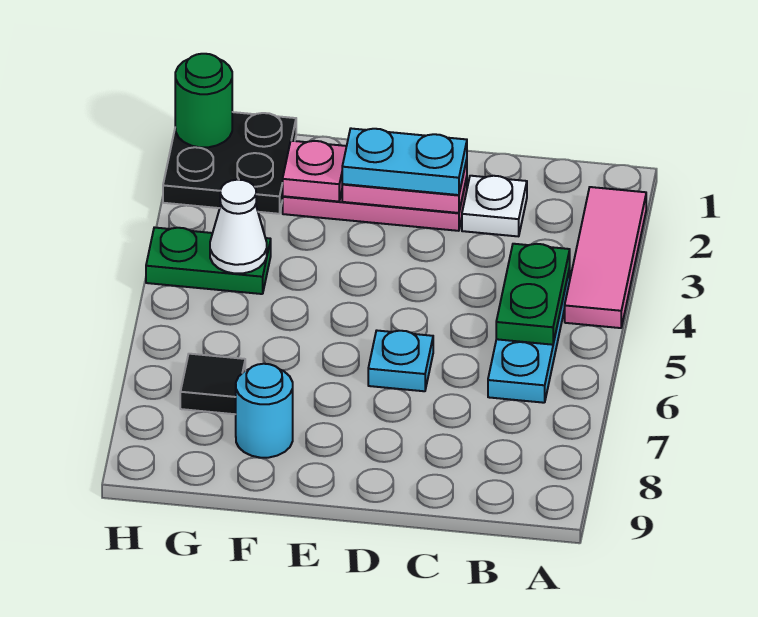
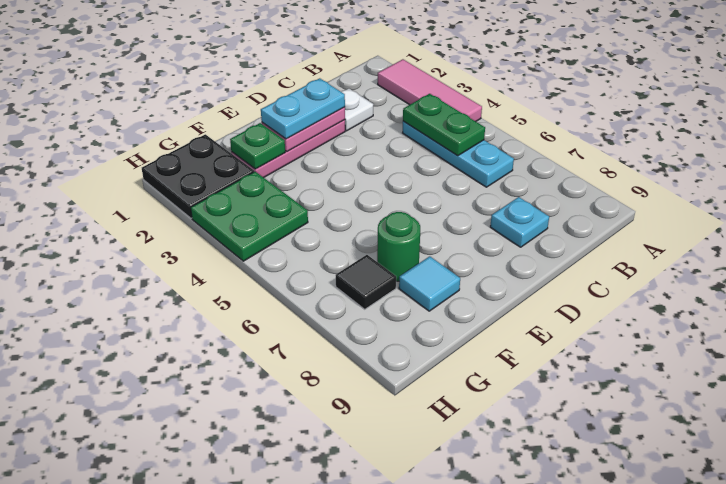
cyan plate D6 level 1 -> cyan plate C8 level 1
pink plate F2 level 2 -> green plate F2 level 2
cyan round brick F8 level 1 -> cyan tile F8 level 1
green plate G4:H4 level 1 -> green plate G3:H4 level 1
white cone G4 level 2 -> none
green round brick H1 level 2 -> green round brick F7 level 1

